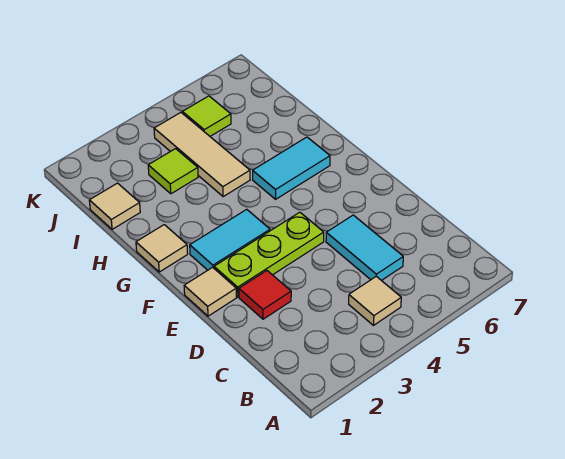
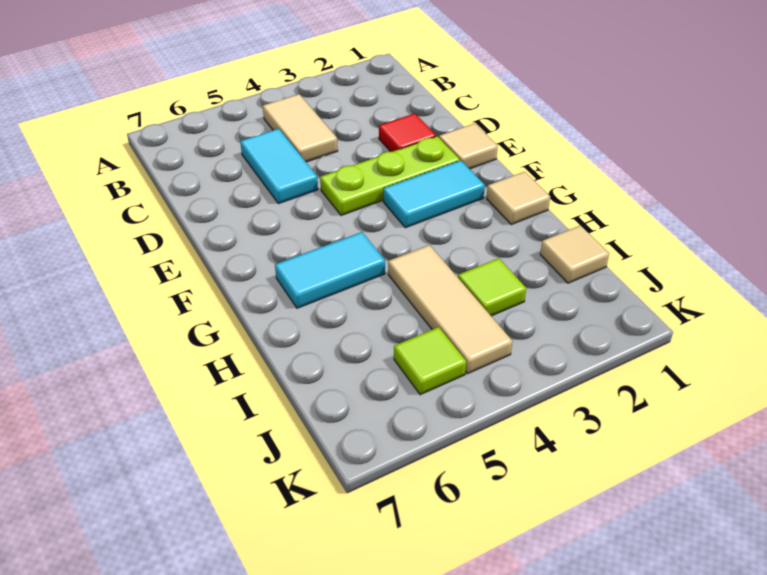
tan tile B4 level 1 -> tan tile B4:C4 level 1

